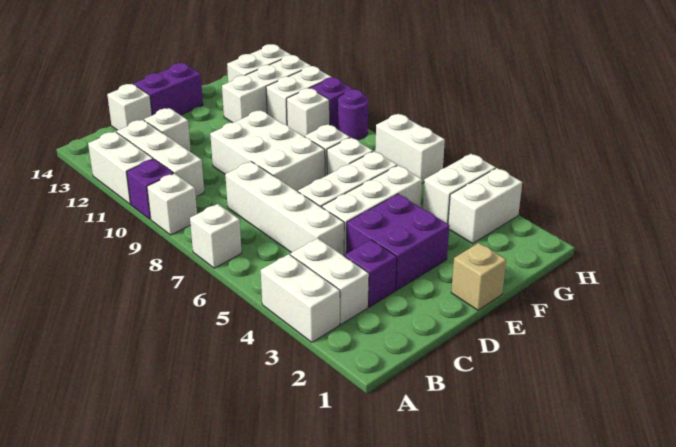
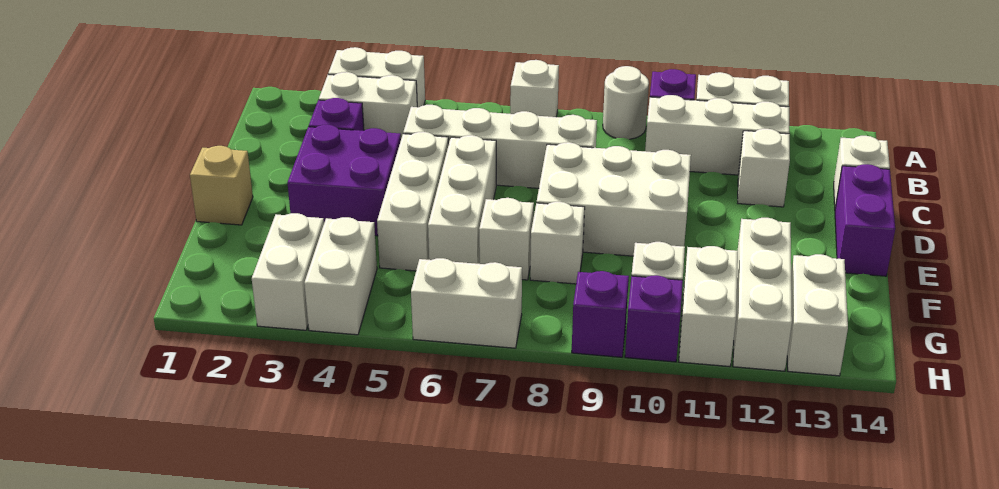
white brick A9 level 1 -> white round brick A9 level 1
purple round brick H9 level 1 -> purple brick H9 level 1

